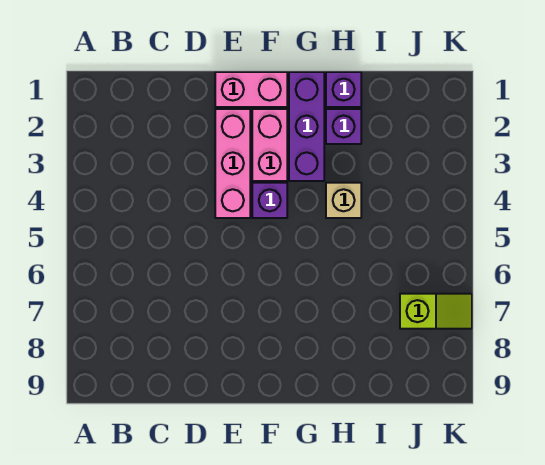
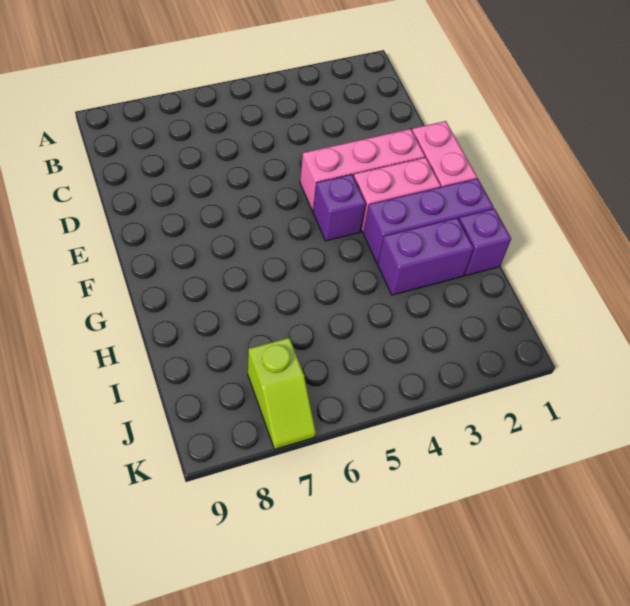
purple brick H2 level 1 -> purple brick H2:H3 level 1
tan brick H4 level 1 -> none

